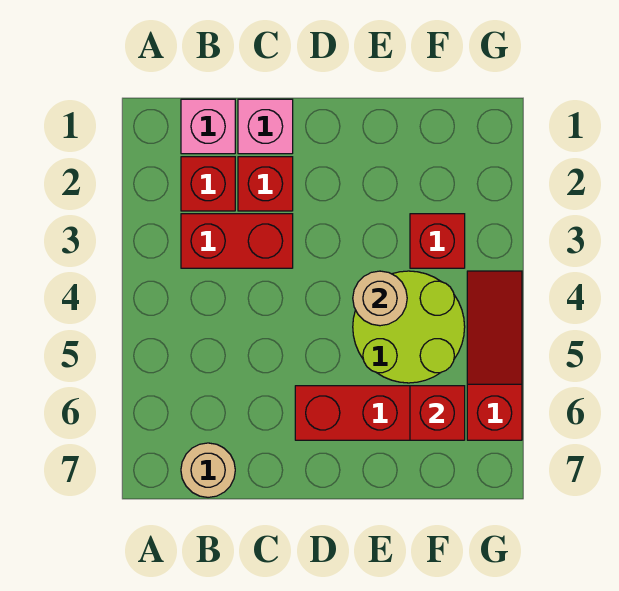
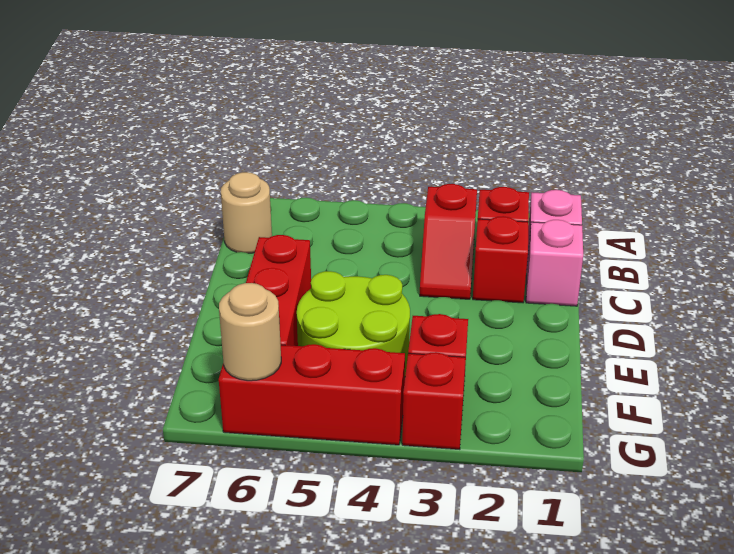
red brick B3:C3 level 1 -> red slope B3:C3 level 1 top B
tan round brick E4 level 2 -> tan round brick G6 level 2
red brick F6 level 2 -> red brick G3 level 1
red slope G4:G6 level 1 top 6 -> red brick G4:G6 level 1

